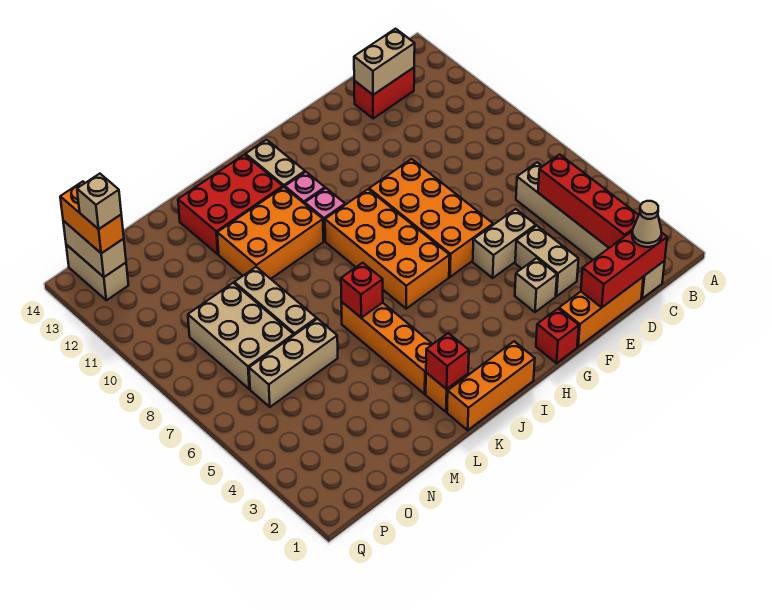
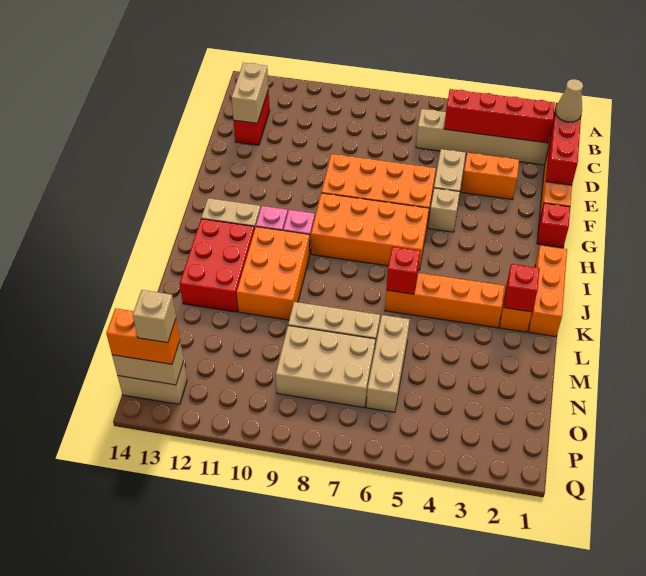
tan brick E3:E4 level 1 -> orange brick E3:E4 level 1
tan brick F3 level 1 -> tan brick G5 level 1

